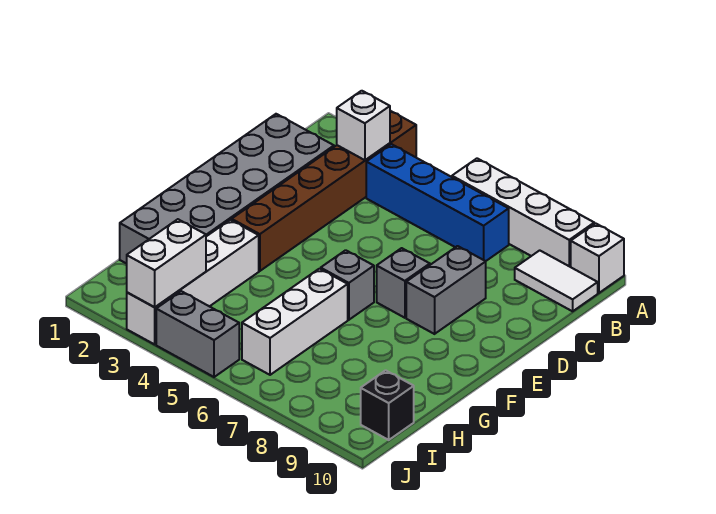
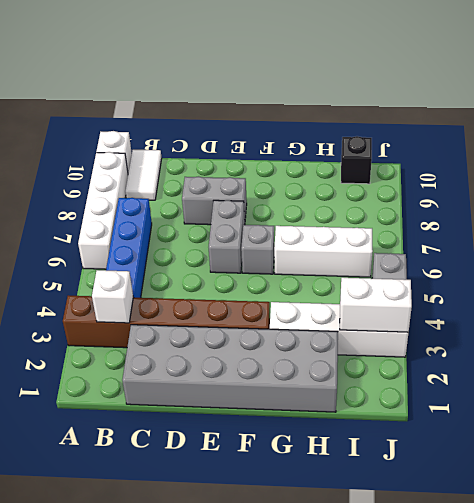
grey brick E7 level 1 -> grey brick E6:E7 level 1

